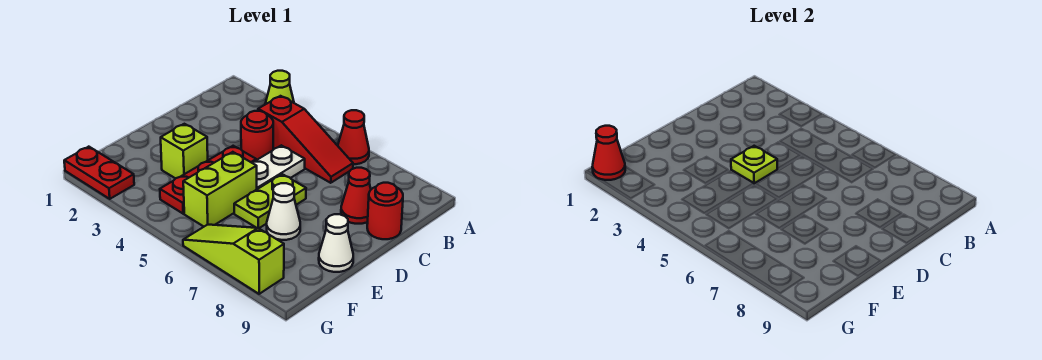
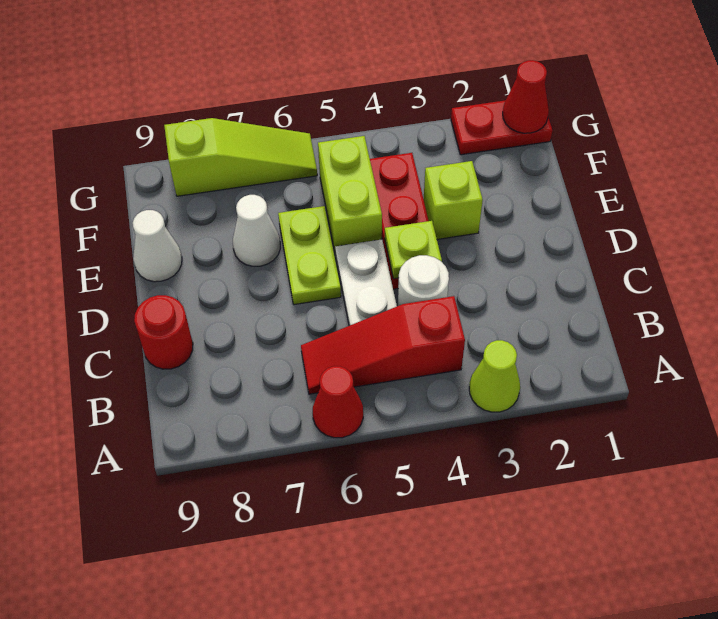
red round brick C4 level 1 -> white round brick C4 level 1
red cone C8 level 1 -> none

